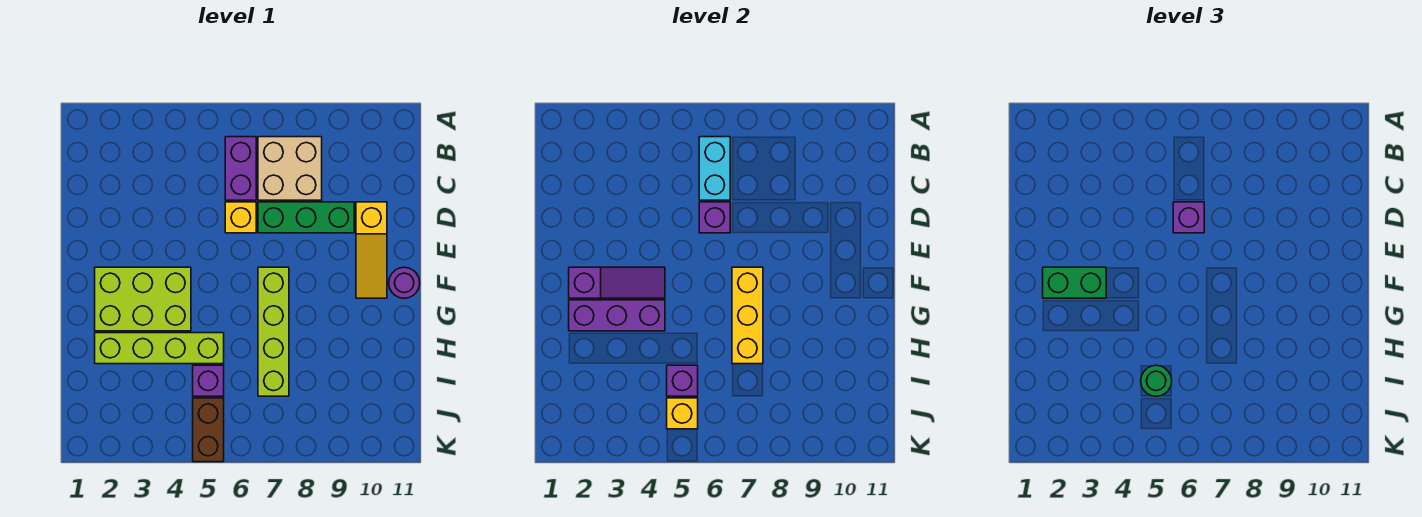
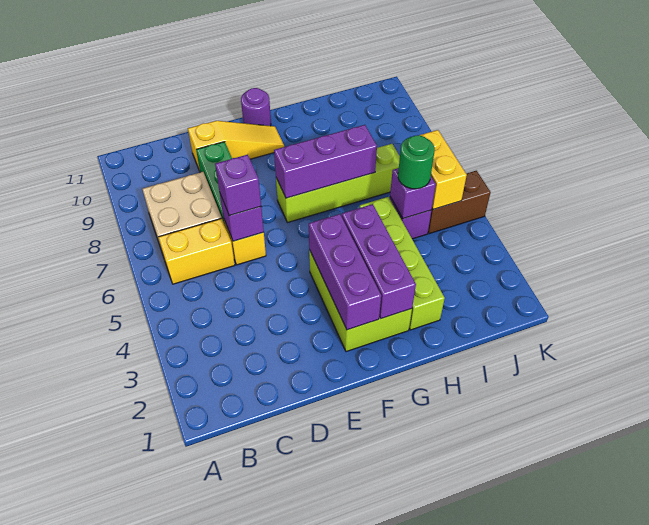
purple brick B6:C6 level 1 -> yellow brick B6:C6 level 1
cyan brick B6:C6 level 2 -> none
purple slope F2:F4 level 2 top 2 -> purple brick F2:F4 level 2
green brick F2:F3 level 3 -> none
yellow brick F7:H7 level 2 -> purple brick F7:H7 level 2
yellow brick J5 level 2 -> yellow brick J5:J6 level 2

